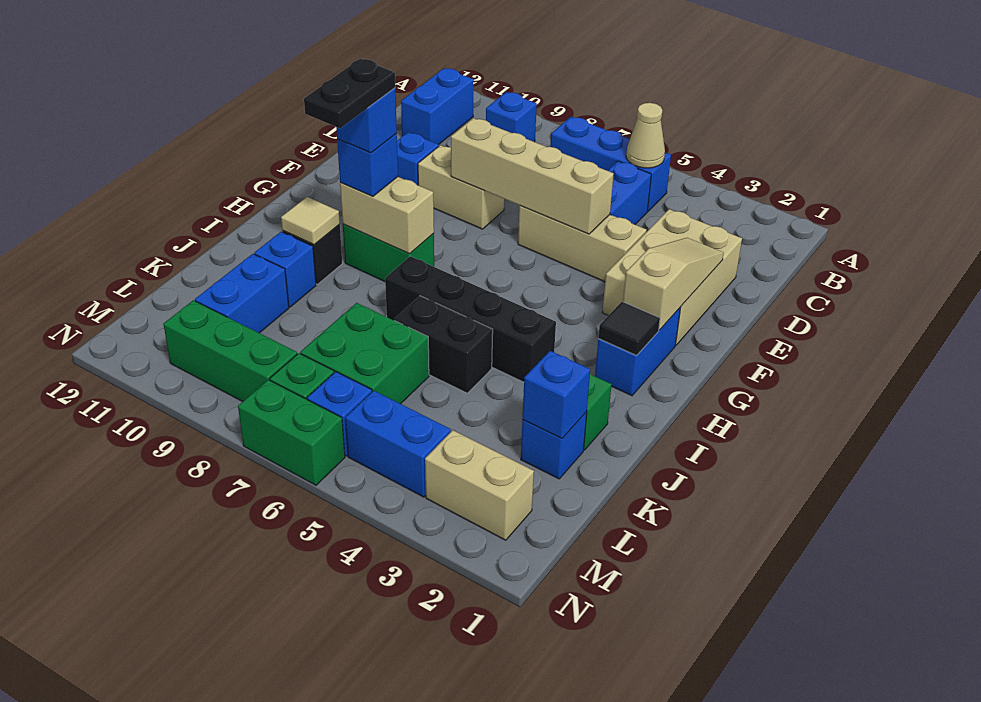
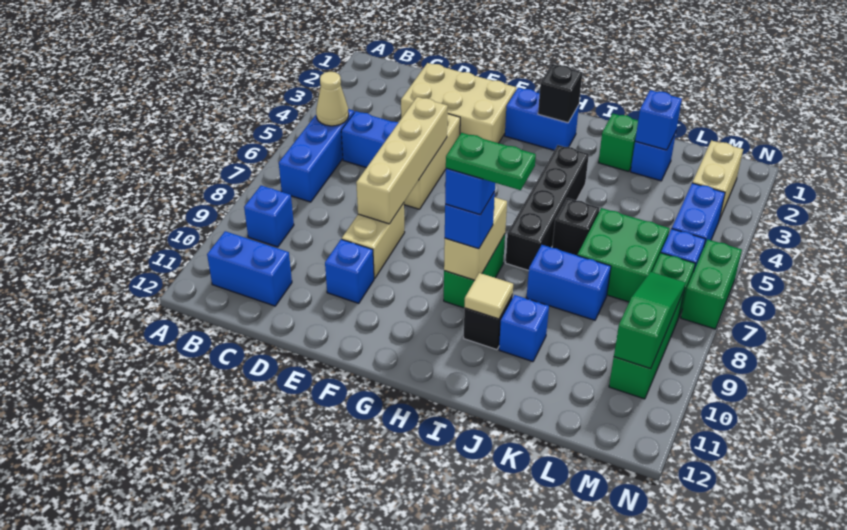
tan slope E2:G2 level 2 top G -> none
black tile H2 level 2 -> black brick H2 level 2
black plate H9:I9 level 5 -> green plate H9:I9 level 5
black brick J5:J6 level 1 -> black brick J6 level 1
blue brick K10:L10 level 1 -> blue brick J8:K8 level 1
none -> green slope M8:M10 level 2 top 10

